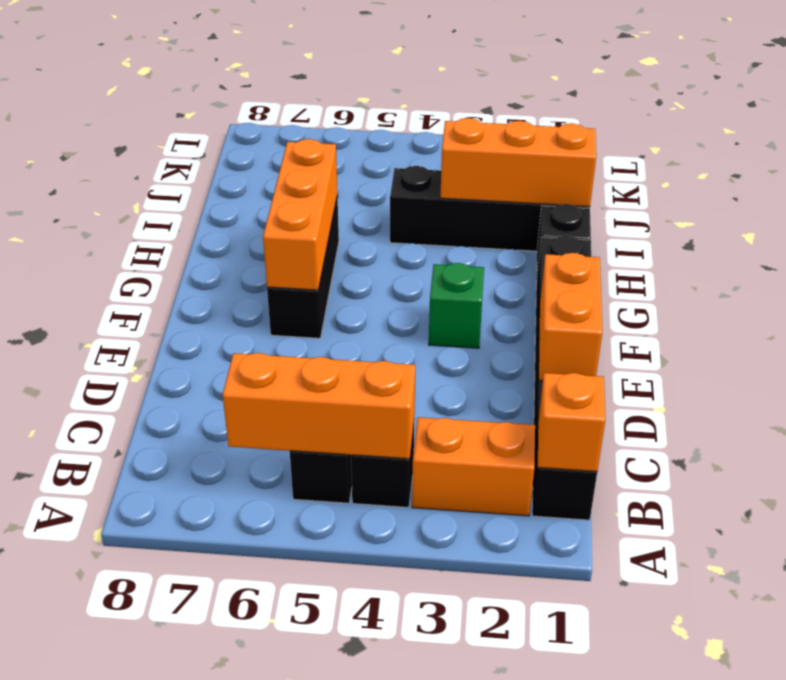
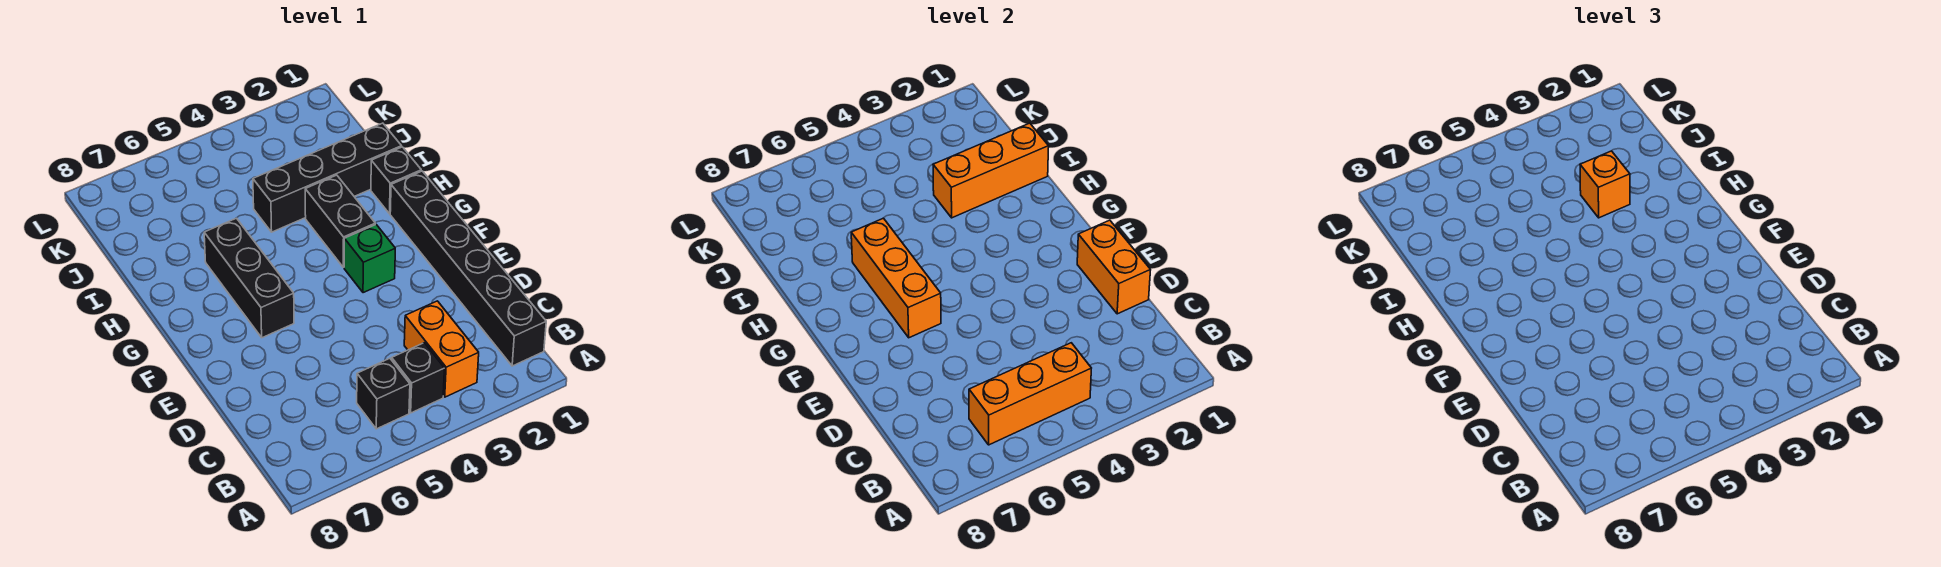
orange brick B1 level 2 -> orange brick I3 level 3
orange brick B2:B3 level 1 -> orange brick B3:C3 level 1
none -> black brick G3:H3 level 1

